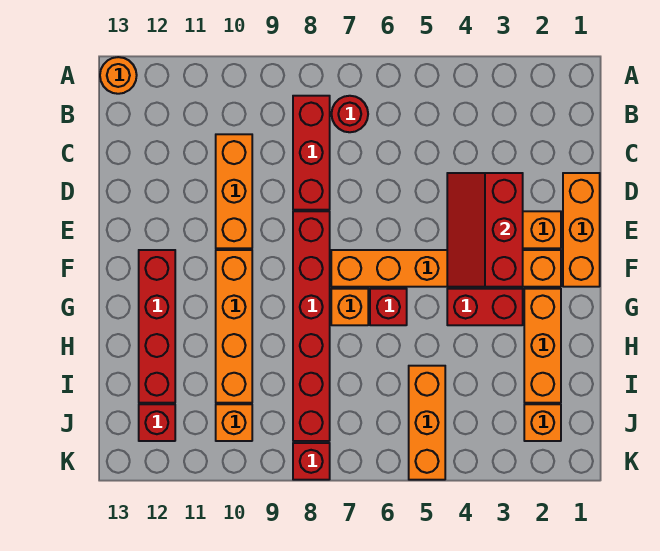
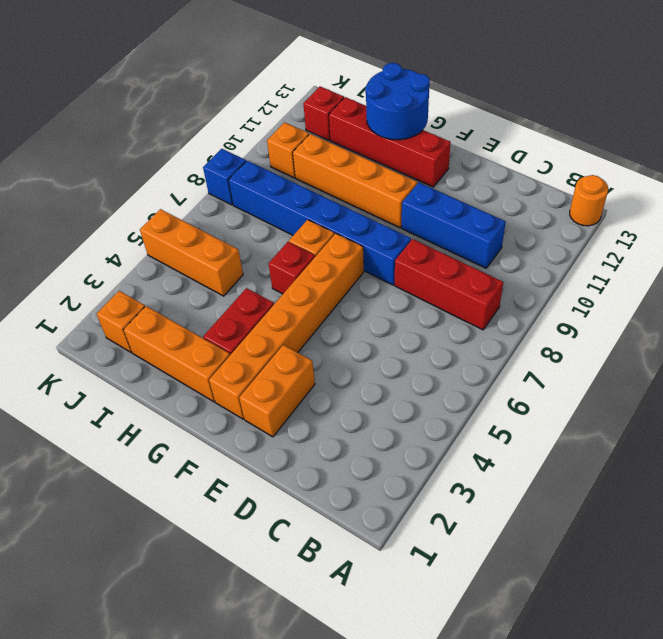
red round brick B7 level 1 -> none
orange brick C10:E10 level 1 -> blue brick C10:E10 level 1
orange brick D1:F1 level 1 -> none
red slope D3:F4 level 2 top 3 -> none
red brick E8:J8 level 1 -> blue brick E8:J8 level 1
none -> blue round brick G12:H13 level 2
red brick K8 level 1 -> blue brick K8 level 1

